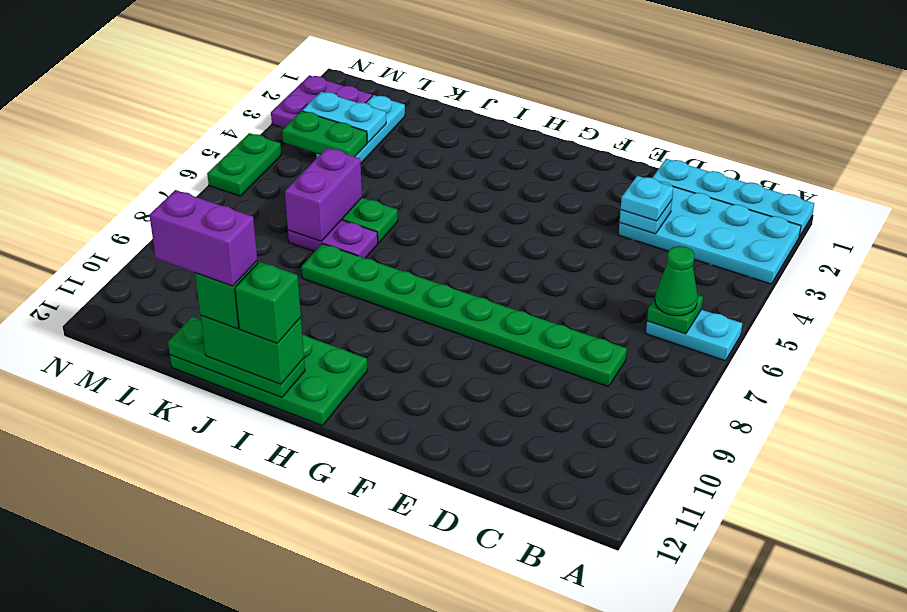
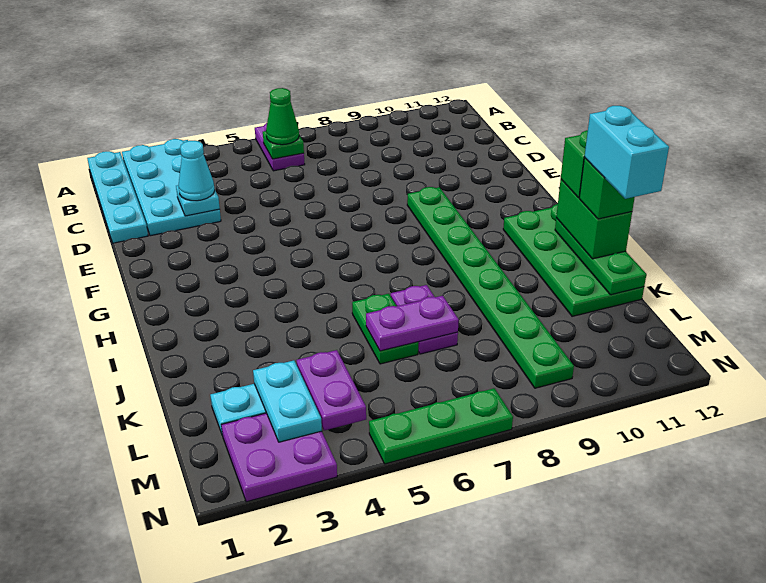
cyan plate A6:B6 level 1 -> purple plate A6:B6 level 1
green plate C8:J8 level 1 -> green plate F9:M9 level 1
cyan plate D3 level 3 -> cyan cone D3 level 3
purple brick J12:K12 level 5 -> cyan brick J12:K12 level 5
purple brick K6:K7 level 2 -> purple plate K6:K7 level 2
green plate L4:M4 level 2 -> purple plate L4:M4 level 2
green plate N5:N6 level 1 -> green plate N5:N7 level 1

